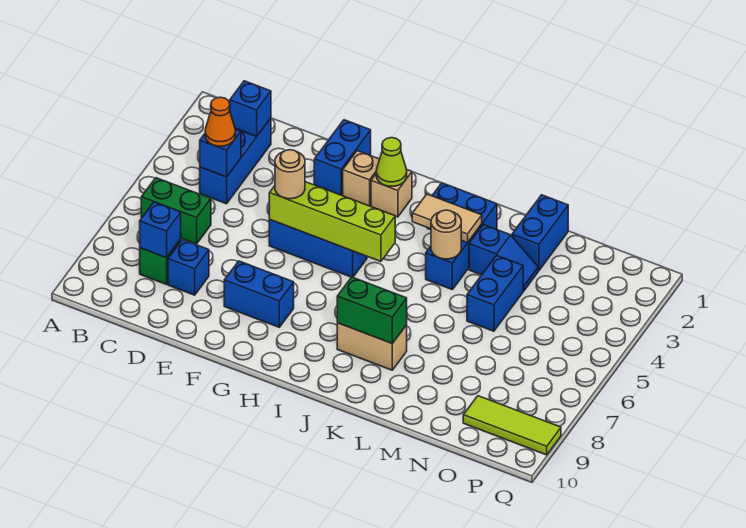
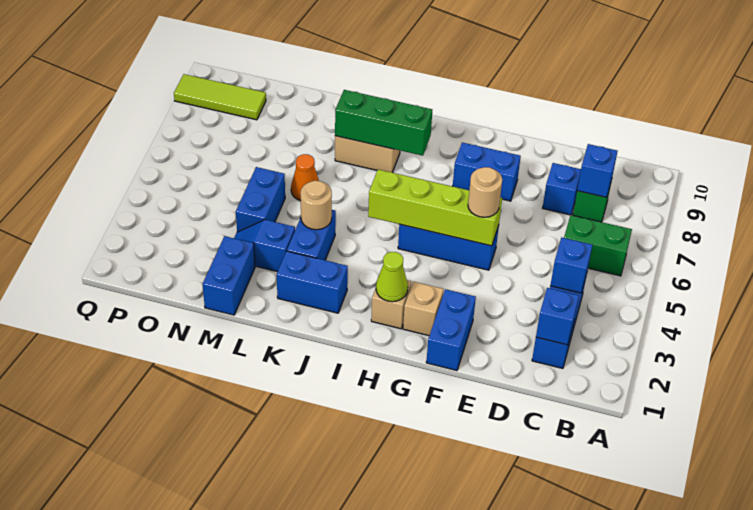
orange cone C4 level 3 -> orange cone L6 level 1
tan tile J3:K3 level 2 -> none
green brick J8:K8 level 2 -> green brick I8:K8 level 2

